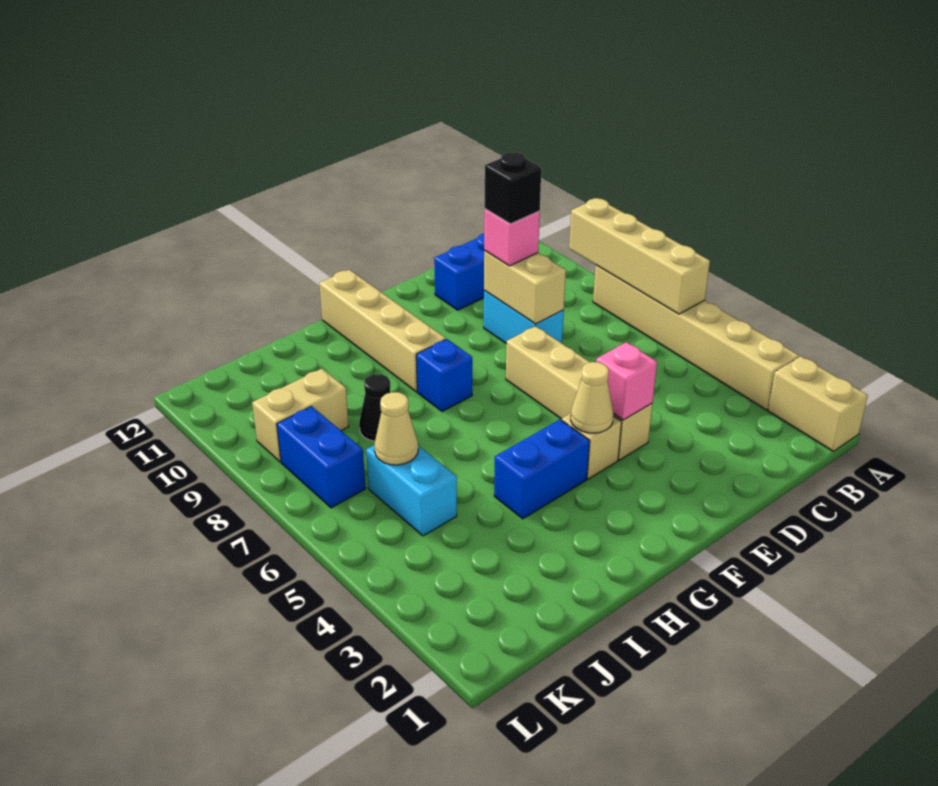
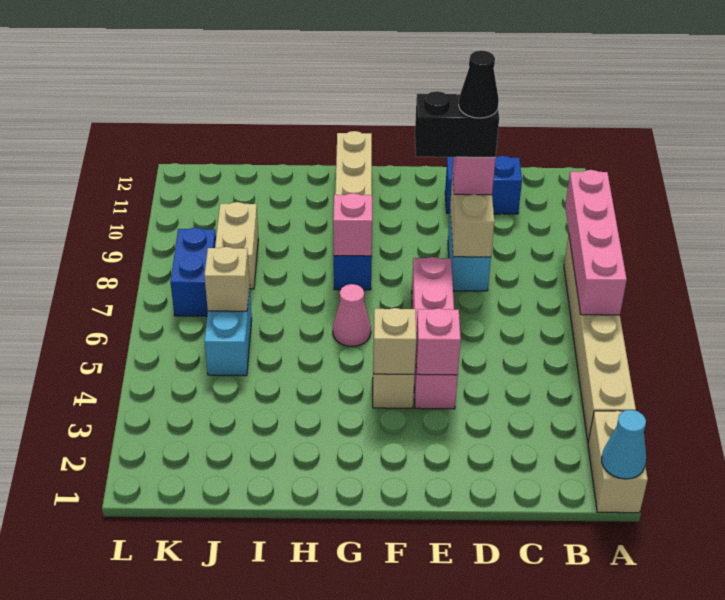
none -> cyan cone A1 level 2
tan brick A6:A9 level 2 -> pink brick A6:A9 level 2
black brick D9 level 4 -> black brick D9:E9 level 4
tan brick E4:E7 level 1 -> pink brick E4:E7 level 1
tan cone F4 level 2 -> tan brick F4 level 2
blue brick G4:H4 level 1 -> none
none -> pink cone G6 level 1
none -> pink brick G8 level 2
black cone I8 level 1 -> black cone D9 level 5
tan cone J6 level 2 -> tan brick J6 level 2
tan brick J9:K9 level 1 -> tan brick J8:J9 level 1

